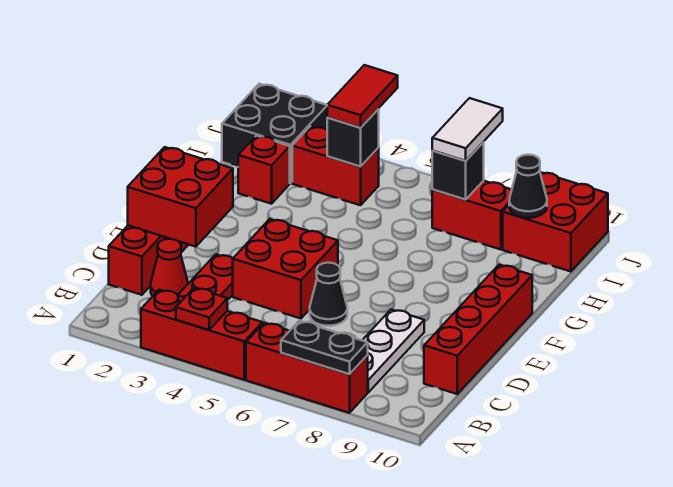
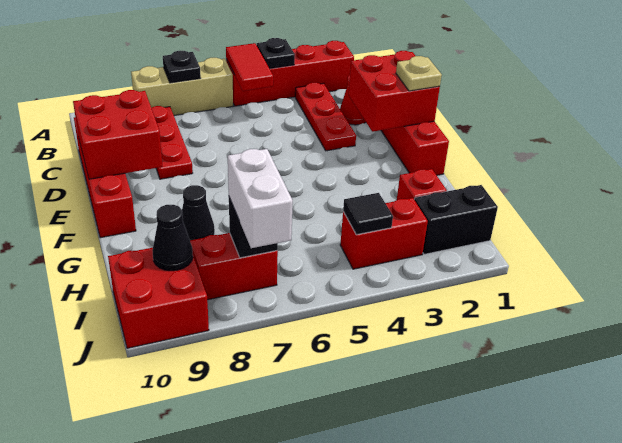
red brick A3:A5 level 1 -> red brick A2:A5 level 1
red plate A4 level 2 -> black plate A4 level 2
red brick A6:A8 level 1 -> tan brick A6:A8 level 1
black plate A7:A8 level 2 -> black plate A7 level 2
white plate B8:D8 level 1 -> red plate B8:D8 level 1
red brick D4:E5 level 1 -> red brick D9:E10 level 2
black cone D6 level 1 -> black cone G8 level 1
none -> tan plate E1 level 3
black brick I1:J2 level 1 -> black brick I1:I2 level 1
black brick I4 level 2 -> black tile I4 level 2
red tile I4:J4 level 3 -> red tile A5:B5 level 2
white tile I7:J7 level 3 -> white brick I7:J7 level 3

